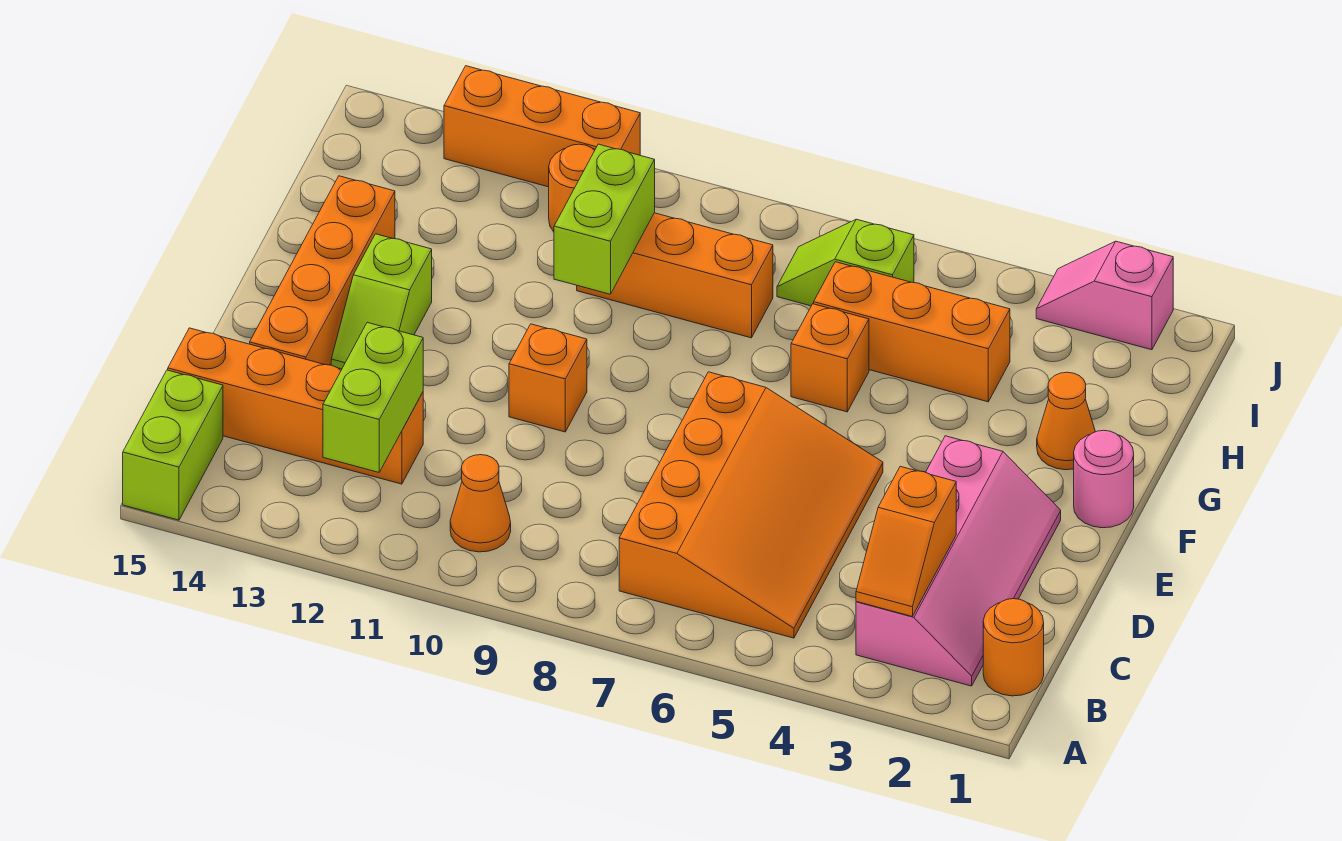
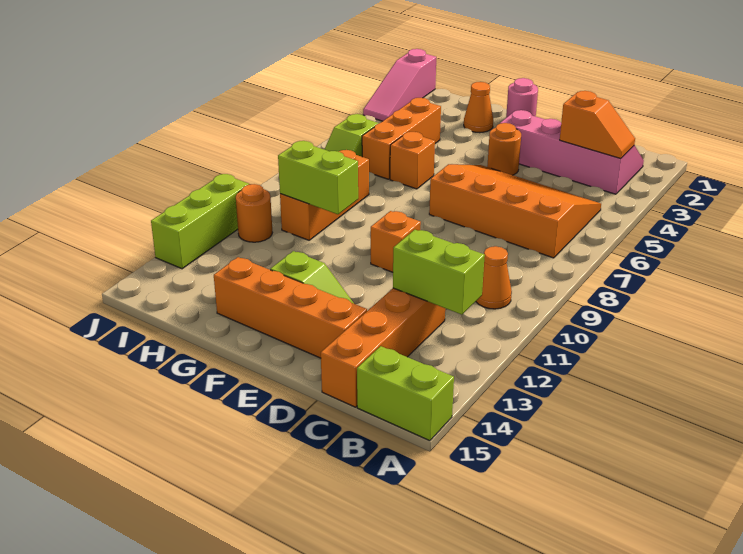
orange round brick B1 level 1 -> orange round brick E4 level 1
pink slope J2:J3 level 1 top 2 -> pink slope J1:J3 level 1 top 1
orange brick J11:J13 level 1 -> lime brick J11:J13 level 1

